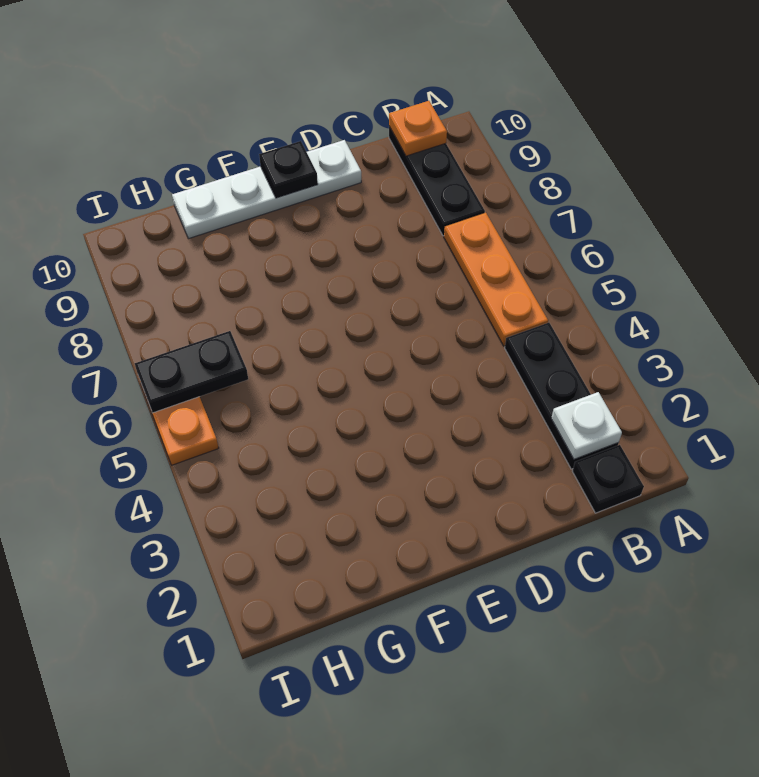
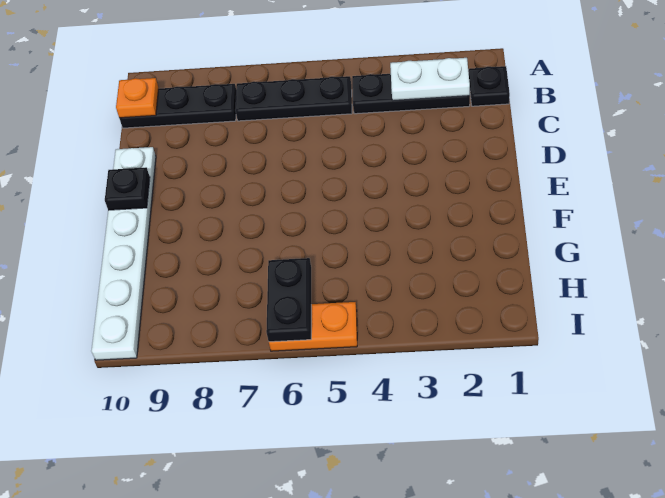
white plate B2 level 2 -> white plate B2:B3 level 2
orange plate B5:B7 level 1 -> black plate B5:B7 level 1
white plate D10:G10 level 1 -> white plate D10:I10 level 1

